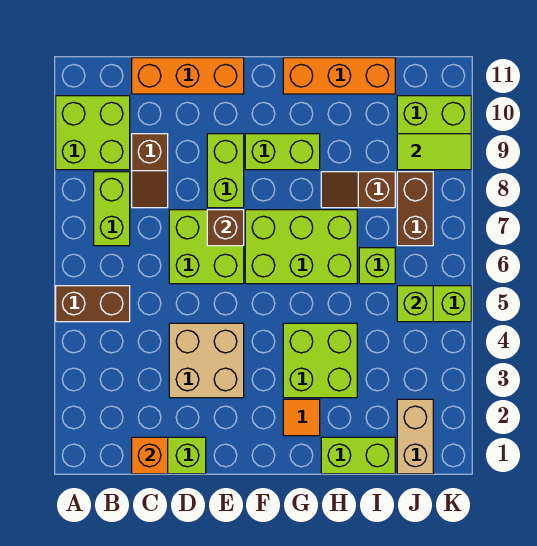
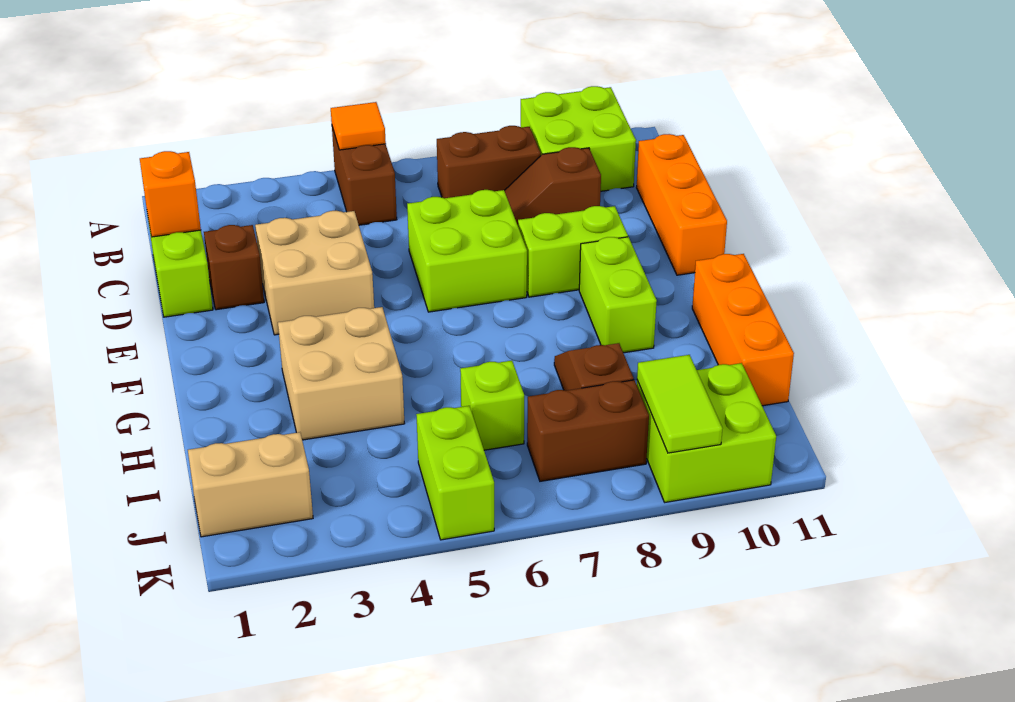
lime brick B7:B8 level 1 -> brown brick B7:B8 level 1
brown brick E7 level 2 -> brown brick D2 level 1
lime brick F6:H7 level 1 -> none
orange tile G2 level 1 -> orange tile A5 level 2
lime brick G3:H4 level 1 -> tan brick G3:H4 level 1
lime brick H1:I1 level 1 -> none
lime brick J5 level 2 -> none

